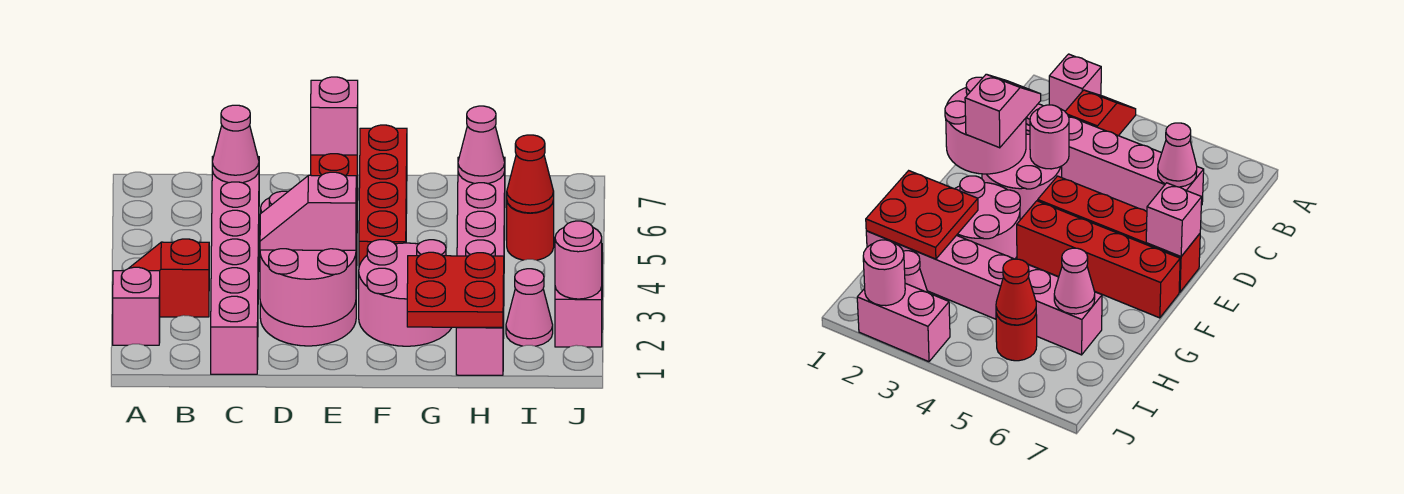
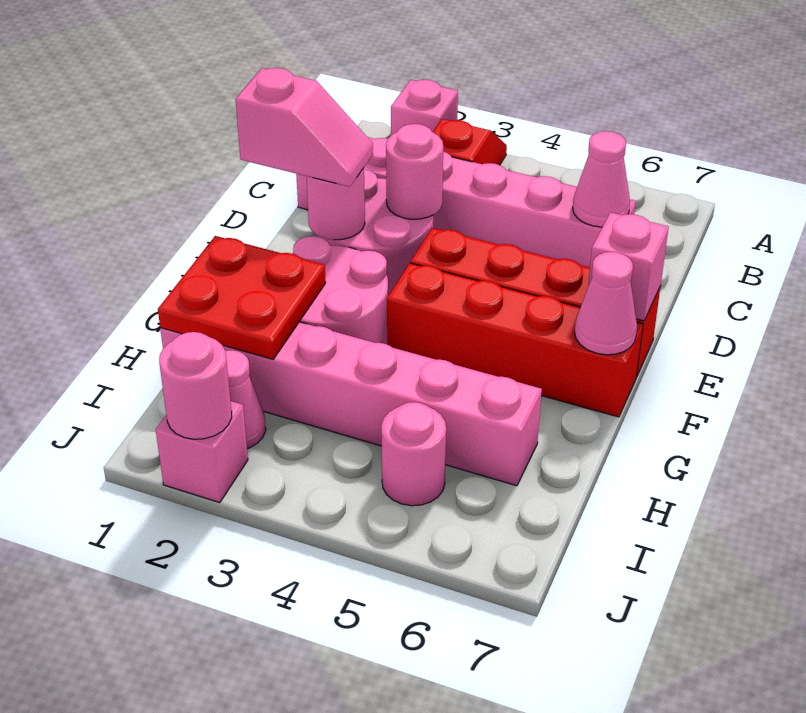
pink round brick D1:E2 level 2 -> pink round brick E2 level 2
pink slope D2:E2 level 3 top E -> pink slope E1:E2 level 3 top 1
pink cone H6 level 2 -> pink cone F7 level 2
red round brick I5 level 1 -> pink round brick I5 level 1
red cone I5 level 2 -> none
pink brick J2:J3 level 1 -> pink brick J2 level 1

